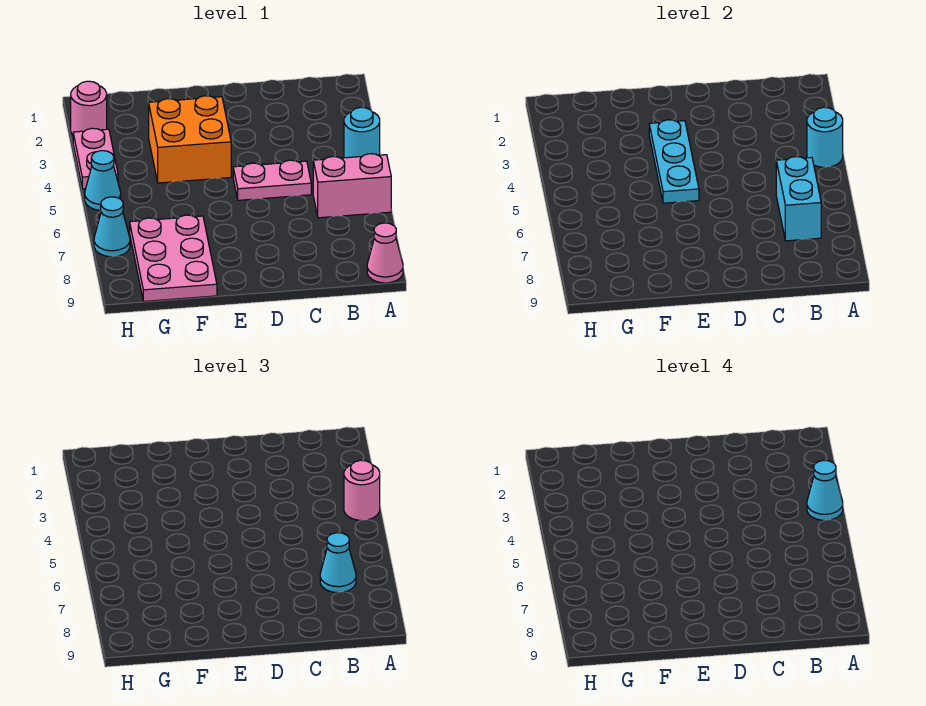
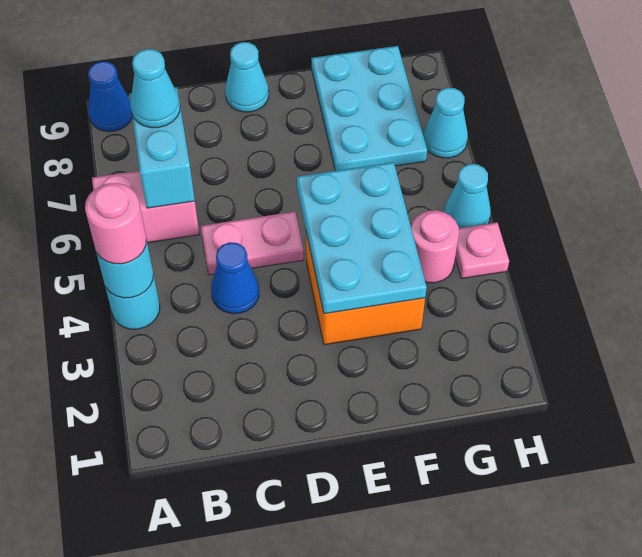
cyan cone A4 level 4 -> cyan cone D9 level 1
pink cone A9 level 1 -> blue cone A9 level 1
none -> blue cone C4 level 1
cyan plate E3:E5 level 2 -> cyan plate E3:F5 level 2
pink plate F7:G9 level 1 -> cyan plate F7:G9 level 1
pink round brick H2 level 1 -> pink round brick G4 level 1
pink plate H3:H4 level 1 -> pink plate H4 level 1

